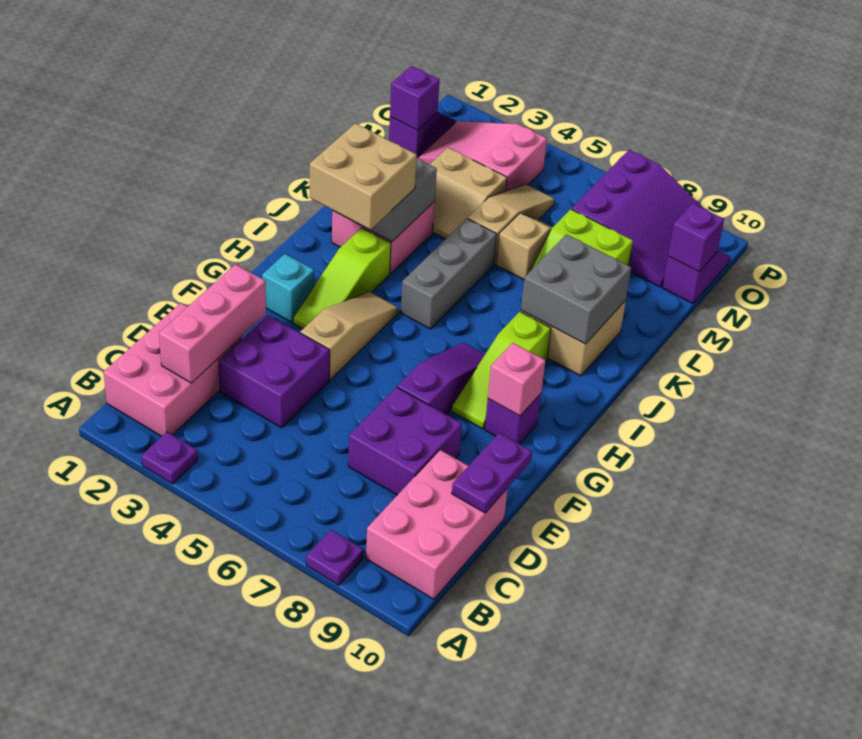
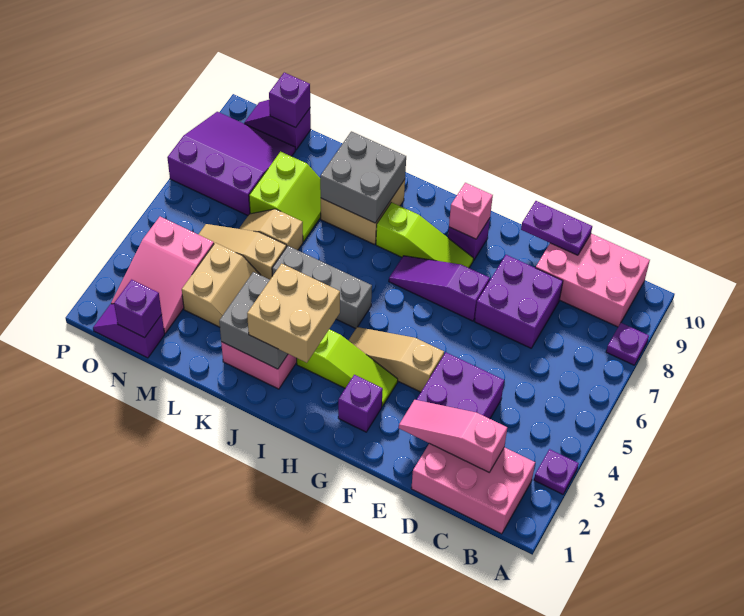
pink brick C2:E2 level 2 -> pink slope C2:E2 level 2 top C
cyan brick G2 level 1 -> purple brick G2 level 1

